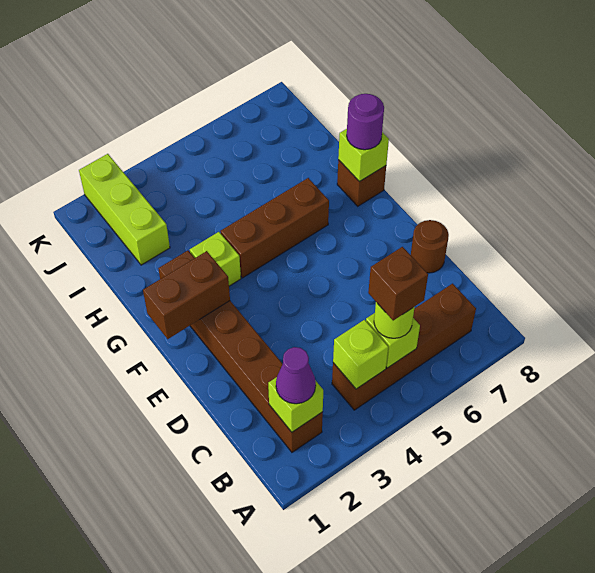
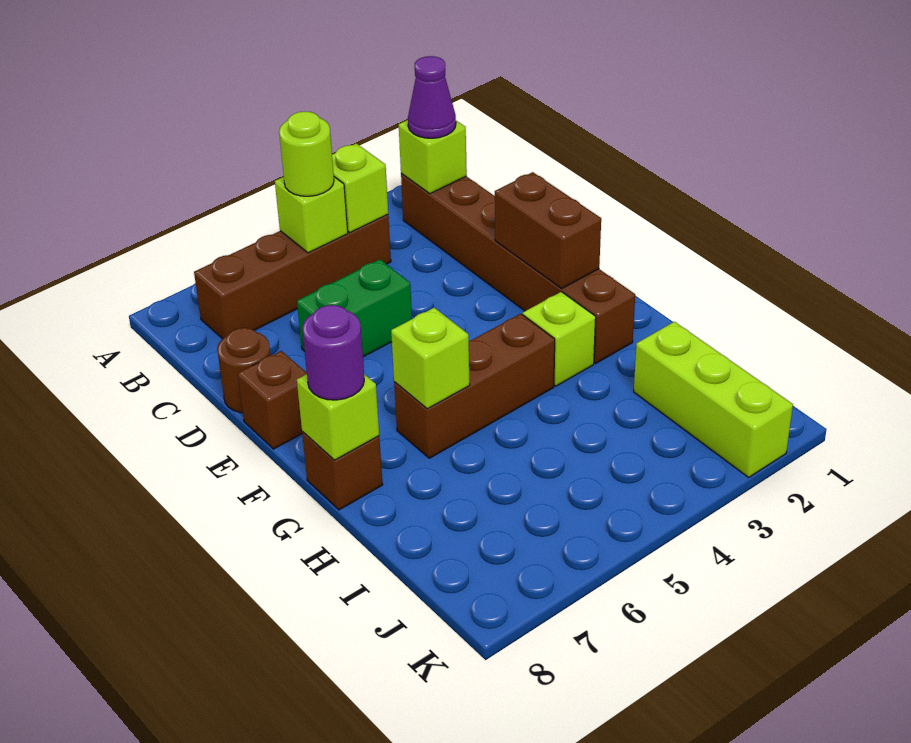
brown brick B5 level 4 -> brown brick E8 level 1
none -> green brick D5:D6 level 1
brown brick F1:F2 level 2 -> brown brick E2:F2 level 2
none -> lime brick G6 level 2

